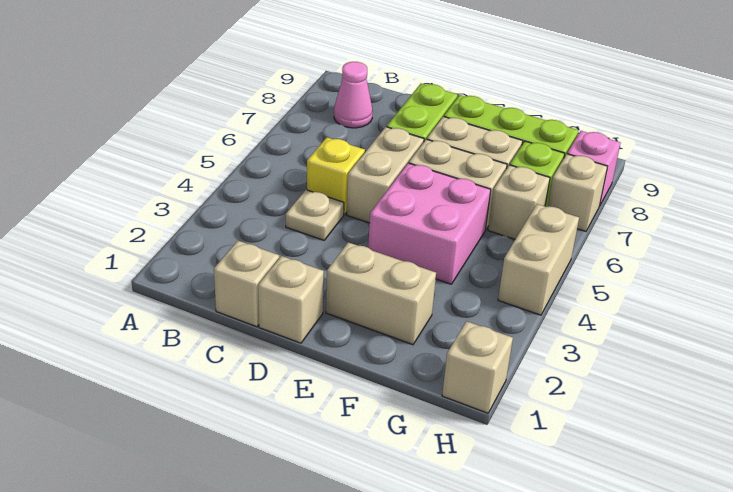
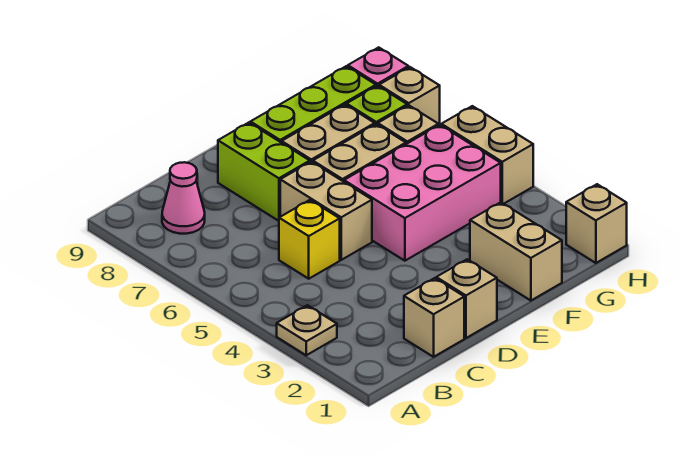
tan plate C4 level 1 -> tan plate A3 level 1
tan brick E2:F2 level 1 -> tan brick F1:F2 level 1
pink brick E4:F5 level 1 -> pink brick E4:G5 level 1

